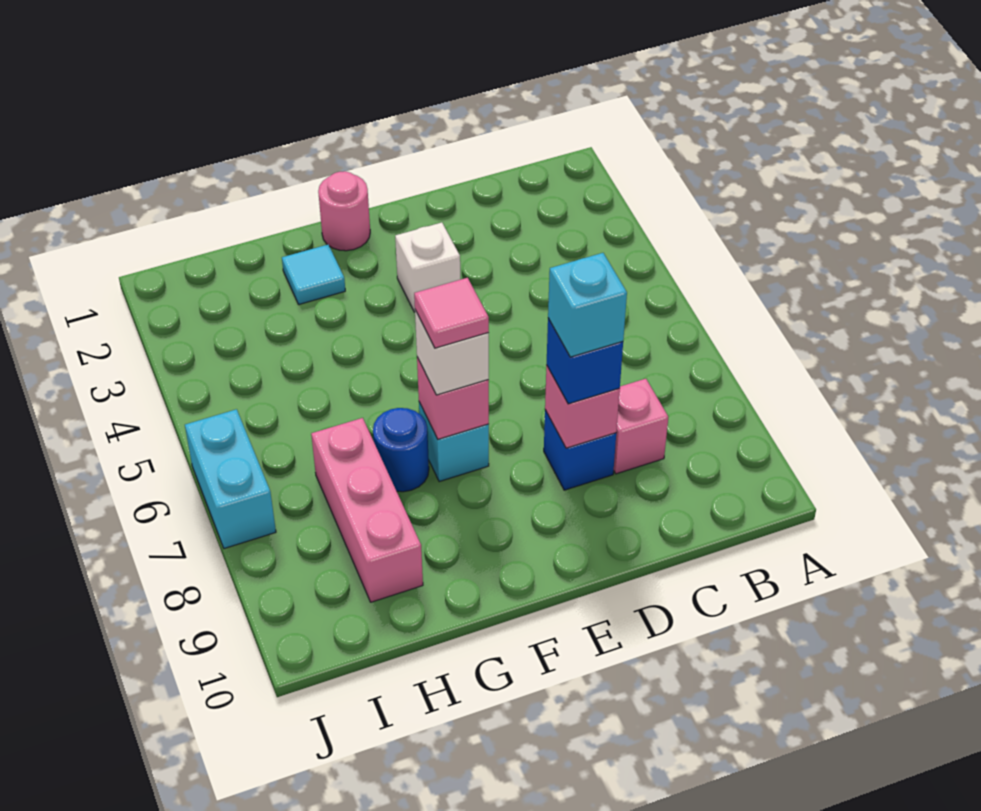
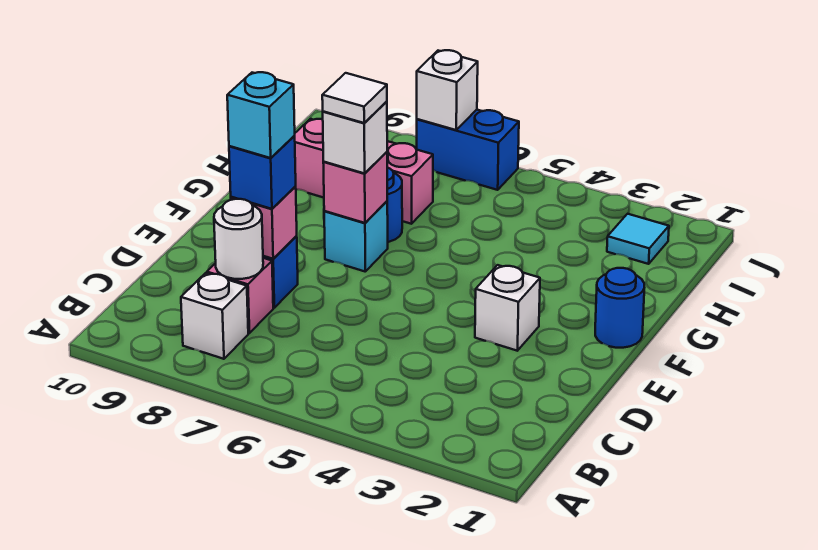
none -> white brick B8 level 1
none -> white round brick C8 level 2
pink round brick F1 level 1 -> blue round brick F1 level 1
pink tile F7 level 4 -> white tile F7 level 4
cyan tile G2 level 1 -> cyan tile I2 level 1
cyan brick J6:J7 level 1 -> blue brick J6:J7 level 1
none -> white brick J7 level 2

